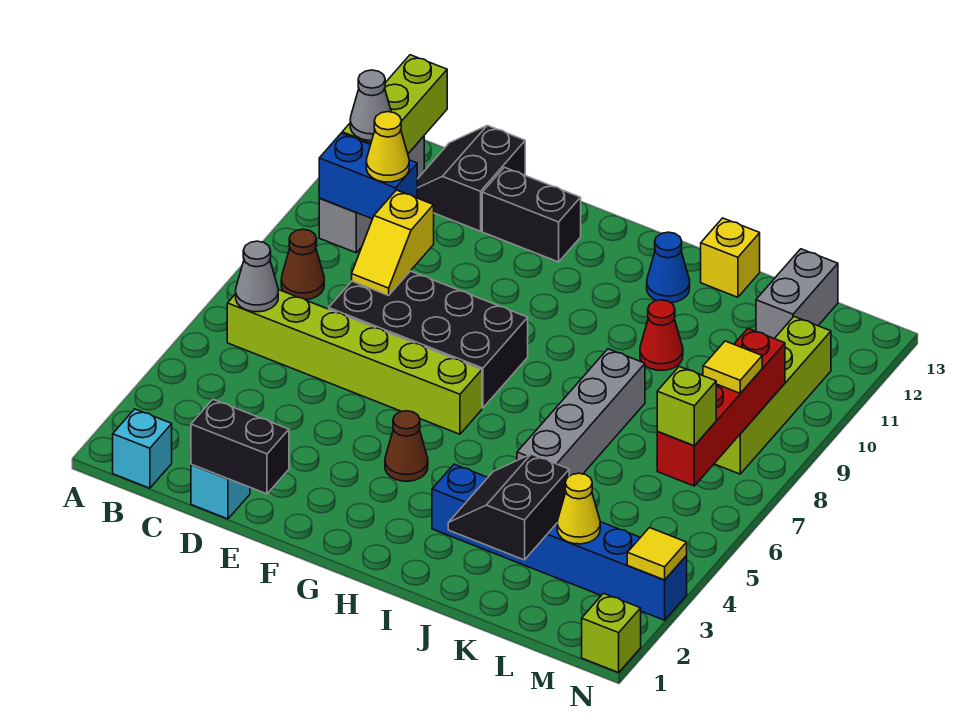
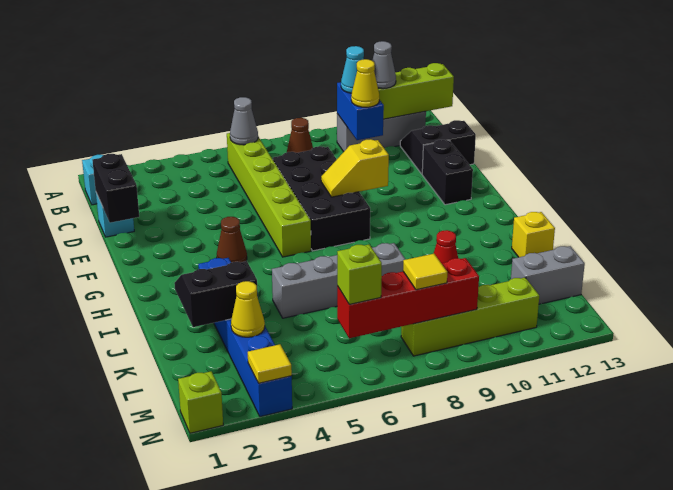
none -> cyan cone B10 level 3
yellow slope D8:D9 level 2 top 9 -> yellow slope F8:F9 level 2 top 9
blue cone I12 level 1 -> none

